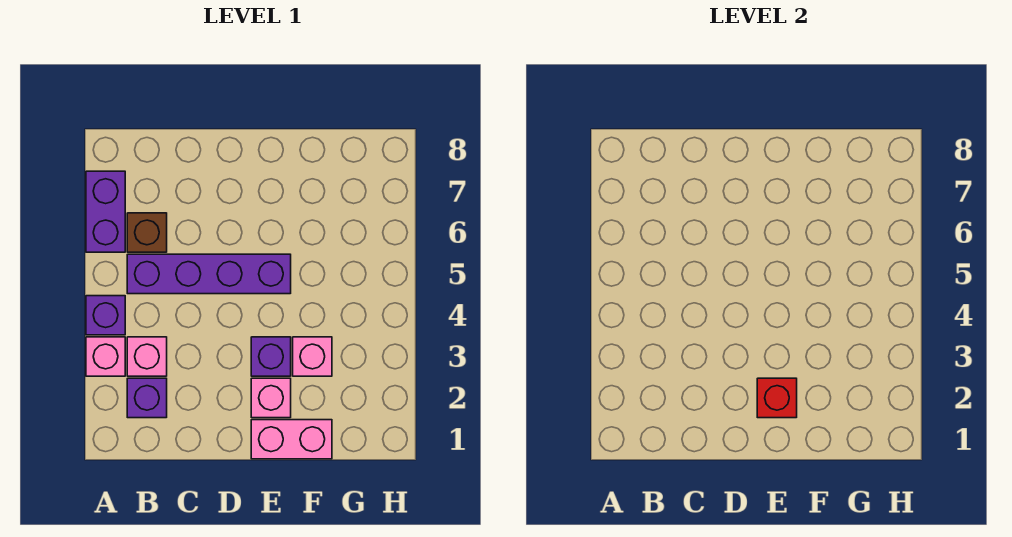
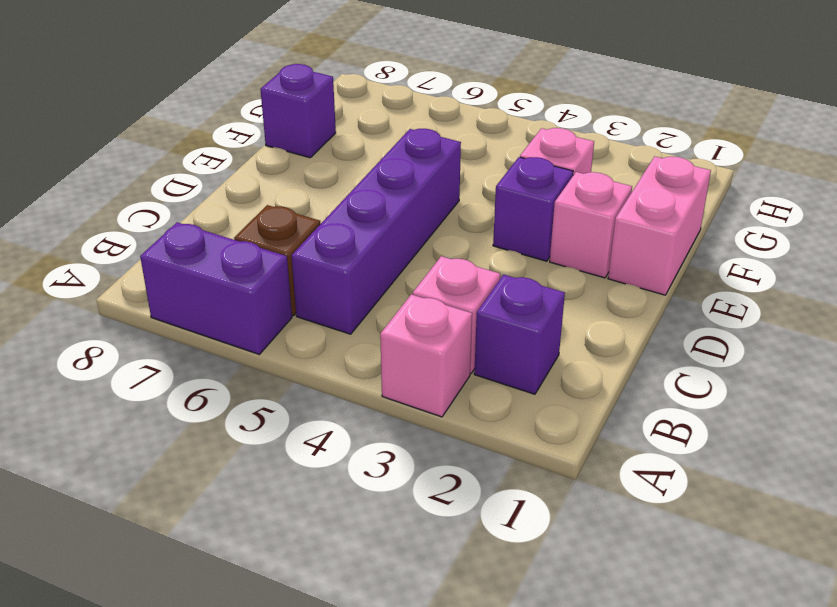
purple brick A4 level 1 -> purple brick F8 level 1
red brick E2 level 2 -> none

